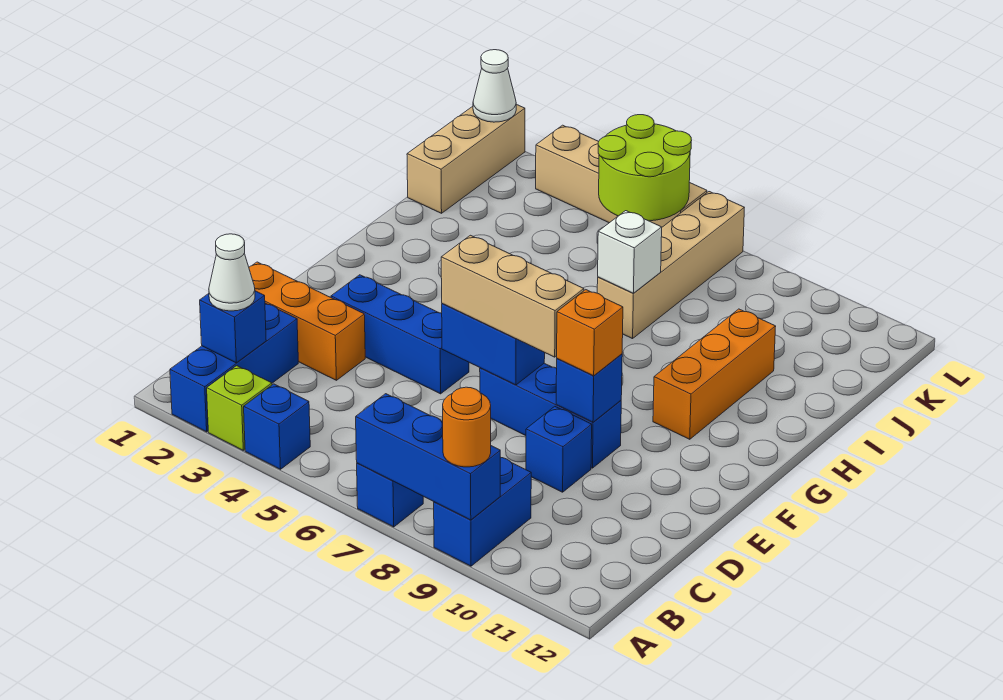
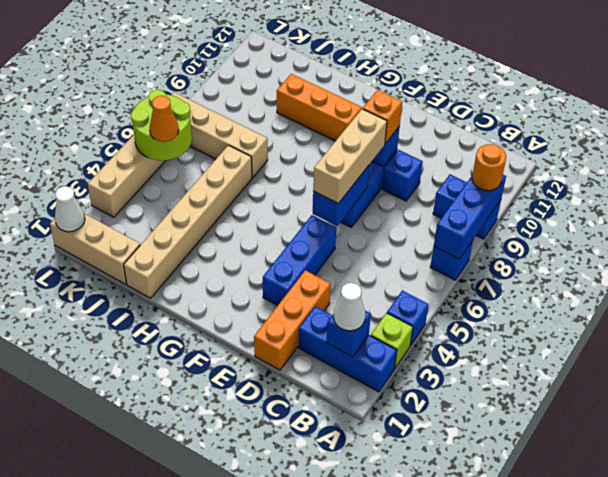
none -> tan brick I1:I6 level 1
white brick I7 level 2 -> none
none -> orange cone K5 level 3

